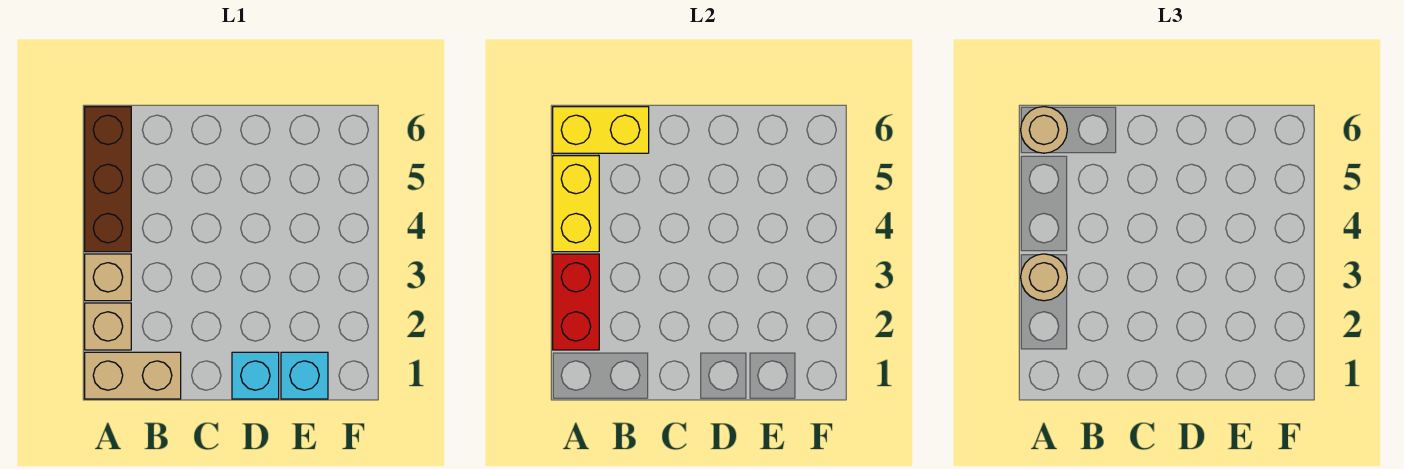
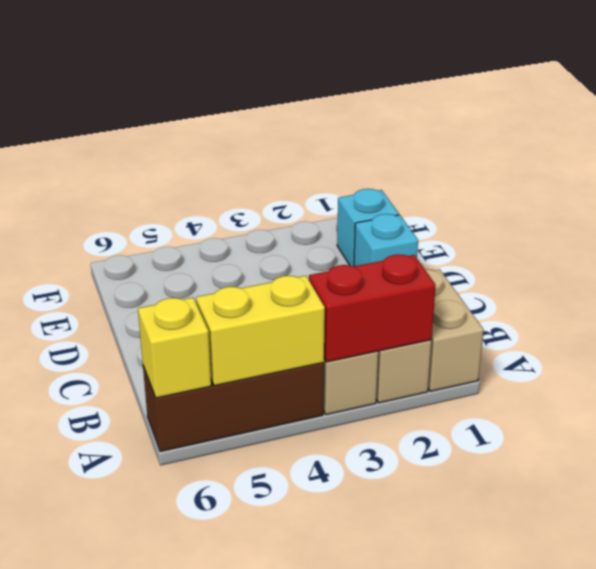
tan round brick A3 level 3 -> none
yellow brick A6:B6 level 2 -> yellow brick A6 level 2
tan round brick A6 level 3 -> none

